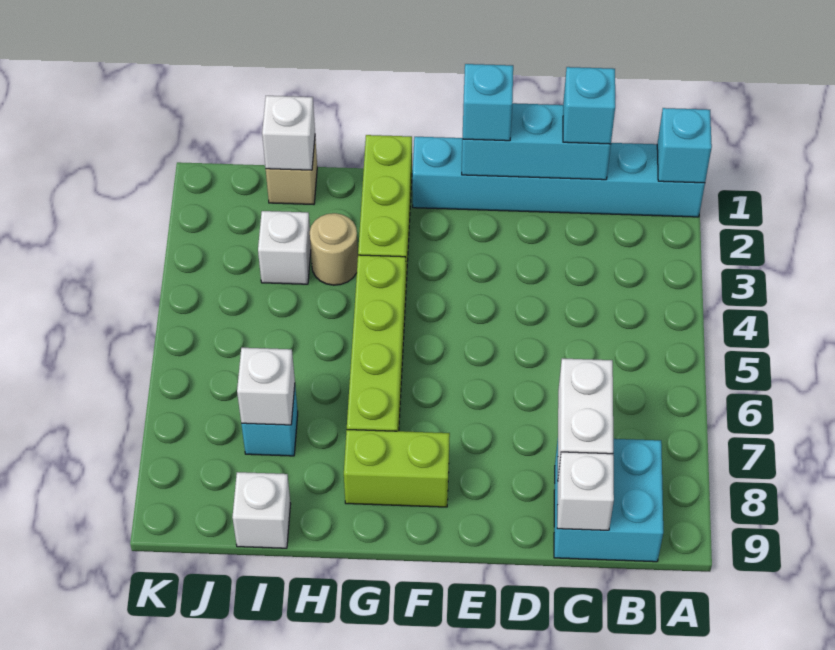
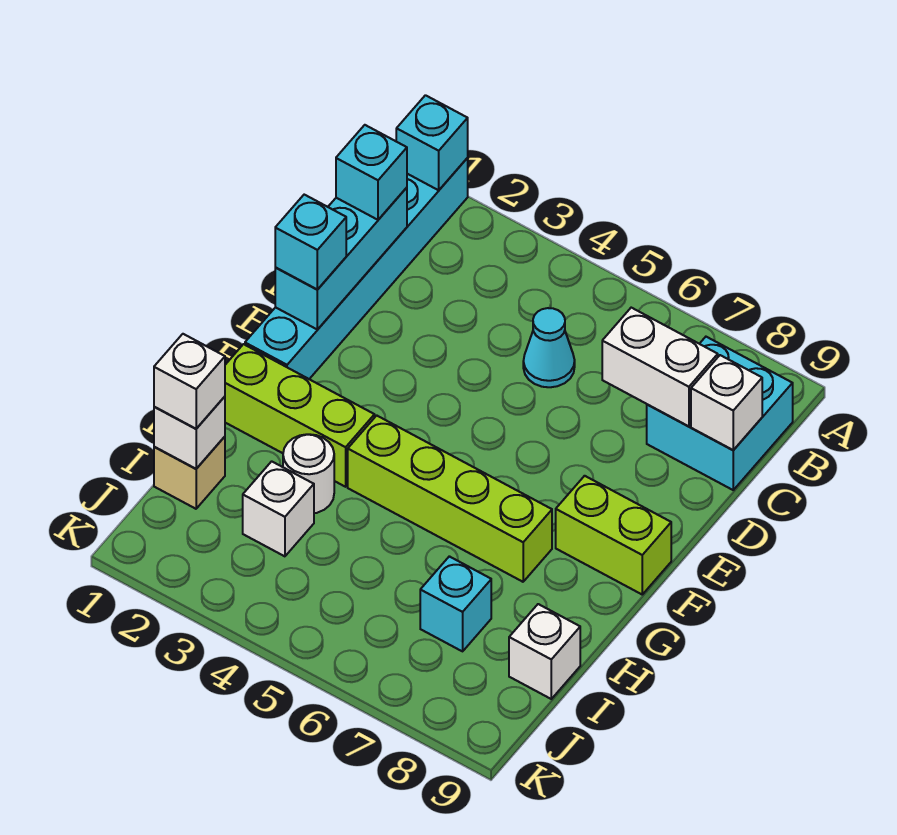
none -> cyan cone C5 level 1
lime brick F8:G8 level 1 -> lime brick F8:F9 level 1
tan round brick H3 level 1 -> white round brick H3 level 1
white brick I7 level 2 -> white brick I1 level 3

